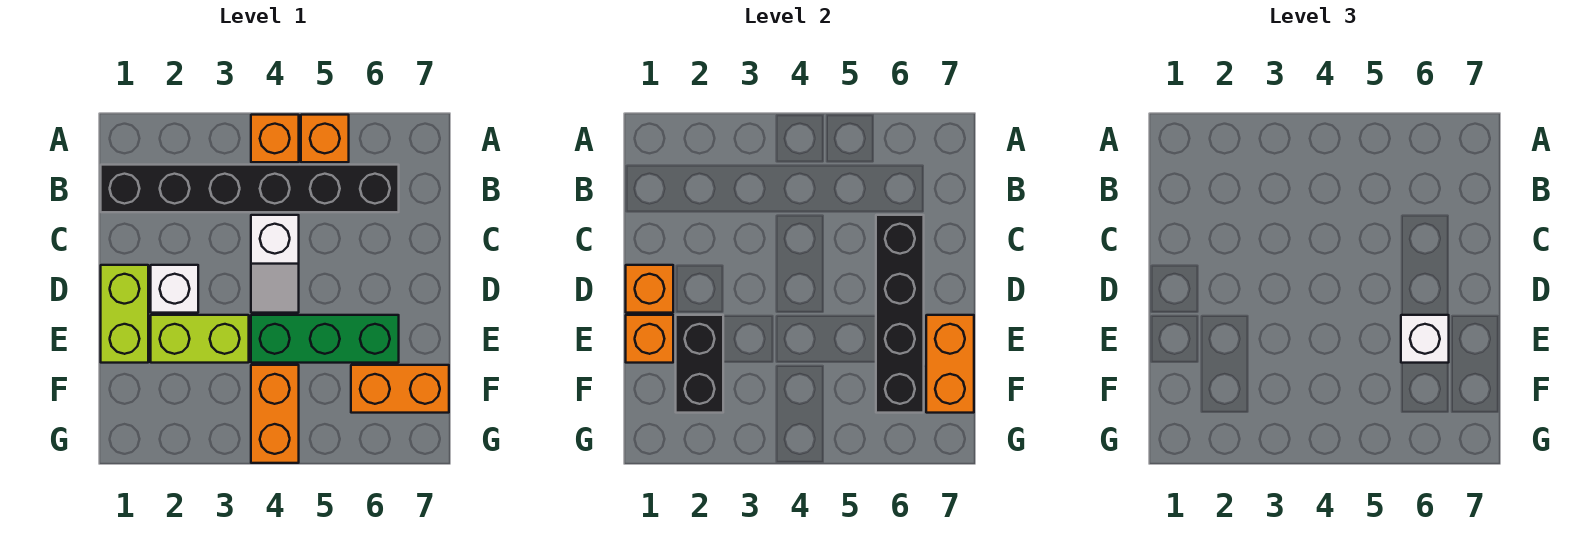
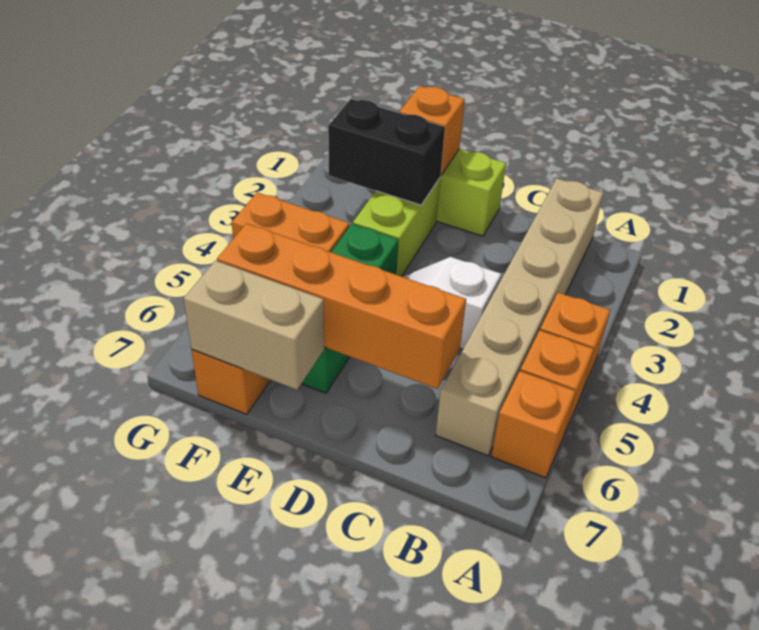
black brick B1:B6 level 1 -> tan brick B1:B6 level 1
black brick C6:F6 level 2 -> orange brick C6:F6 level 2
orange brick D1 level 2 -> orange brick A6 level 1
white brick D2 level 1 -> none
white brick E6 level 3 -> none
orange brick E7:F7 level 2 -> tan brick E7:F7 level 2

